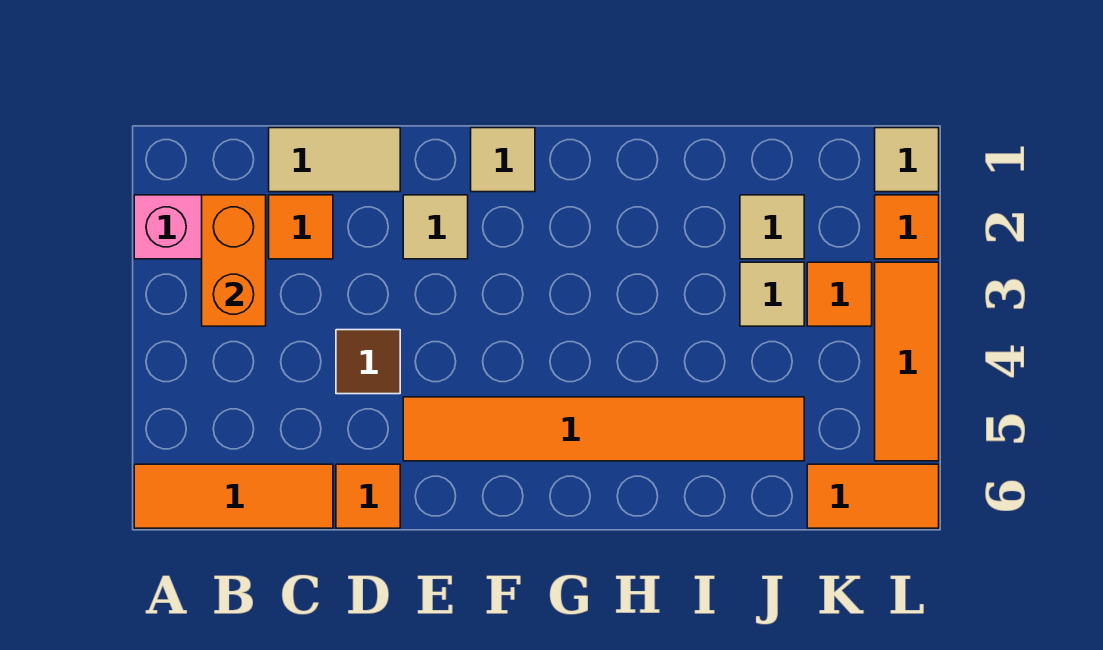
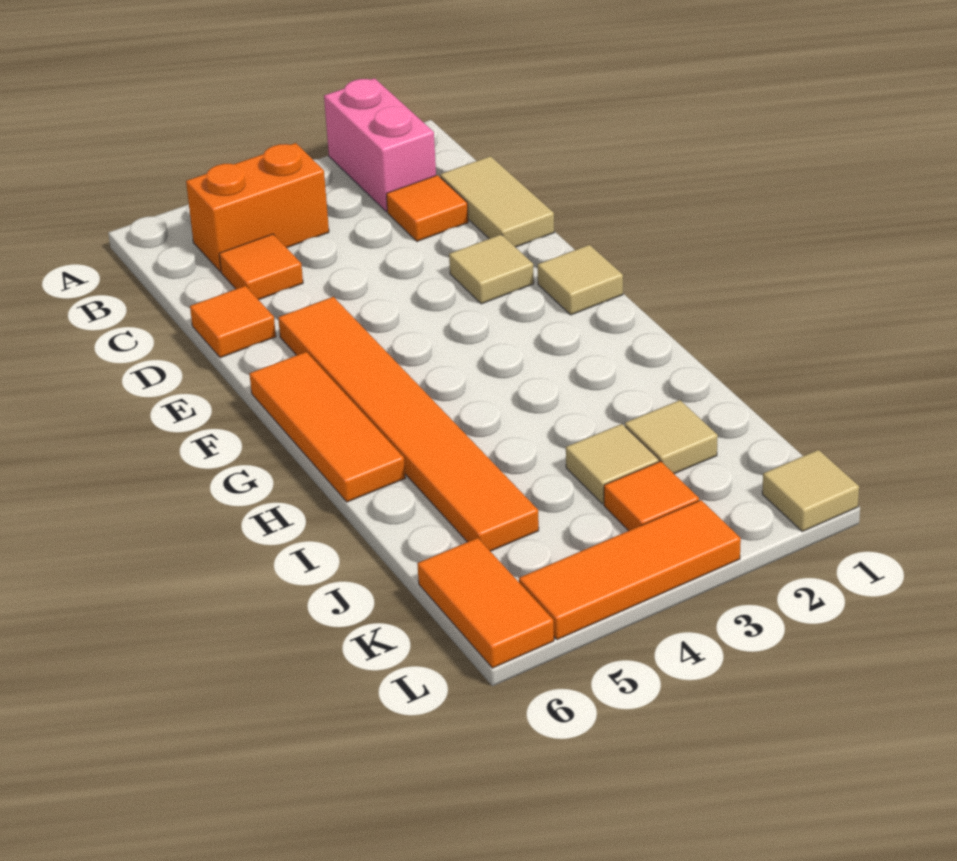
orange tile A6:C6 level 1 -> orange tile F6:H6 level 1
orange brick B2:B3 level 2 -> orange brick B4:B5 level 1
brown tile D4 level 1 -> none
orange tile L2 level 1 -> orange tile C5 level 1

